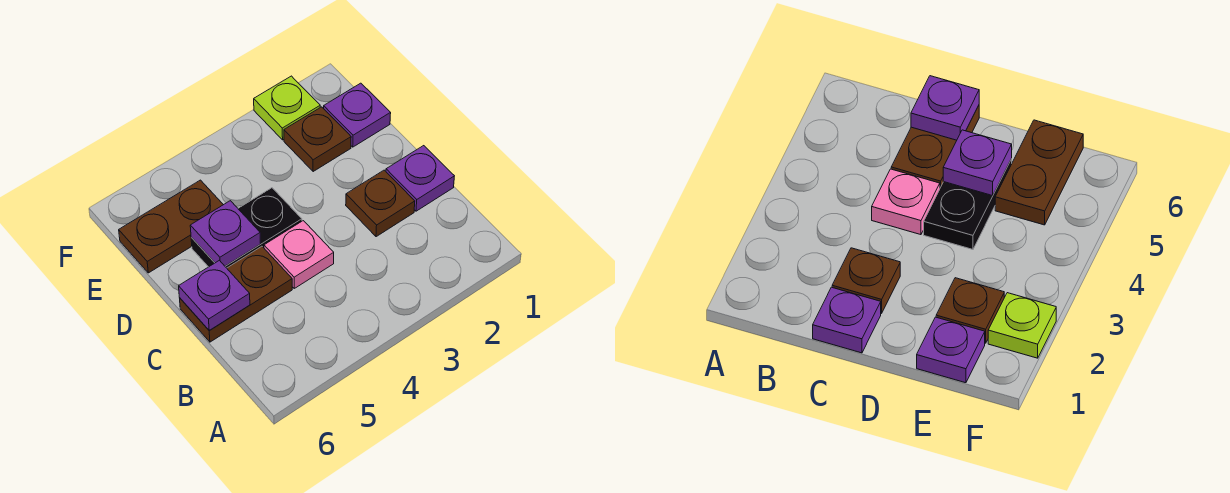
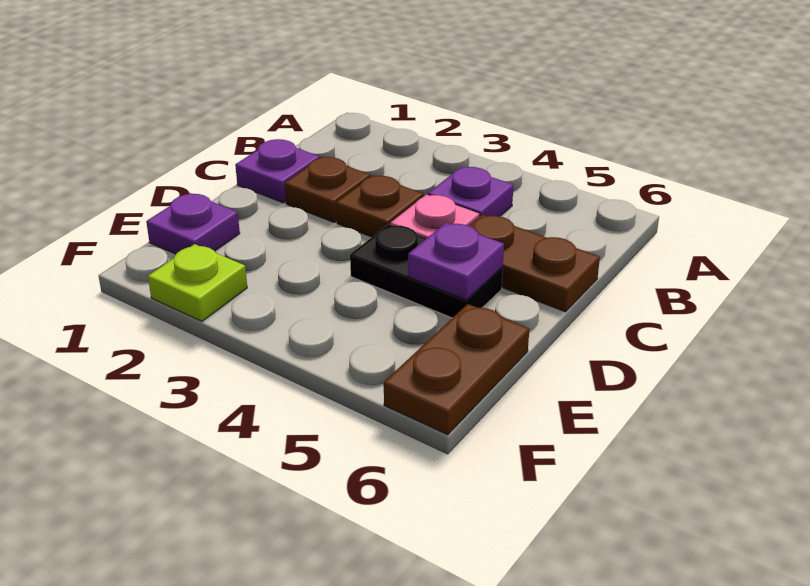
purple plate C6 level 2 -> purple plate B4 level 1
brown plate E2 level 1 -> brown plate C3 level 1
brown plate E5:E6 level 1 -> brown plate E6:F6 level 1

